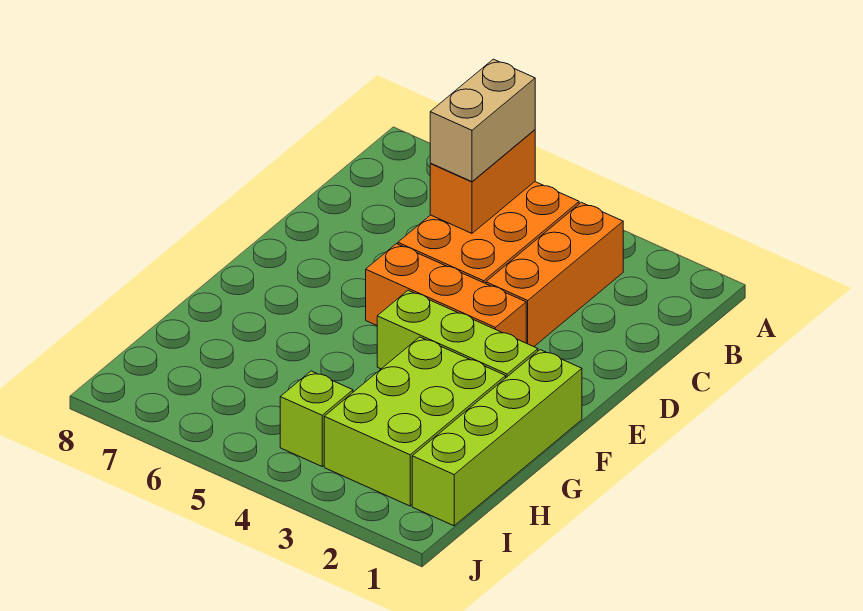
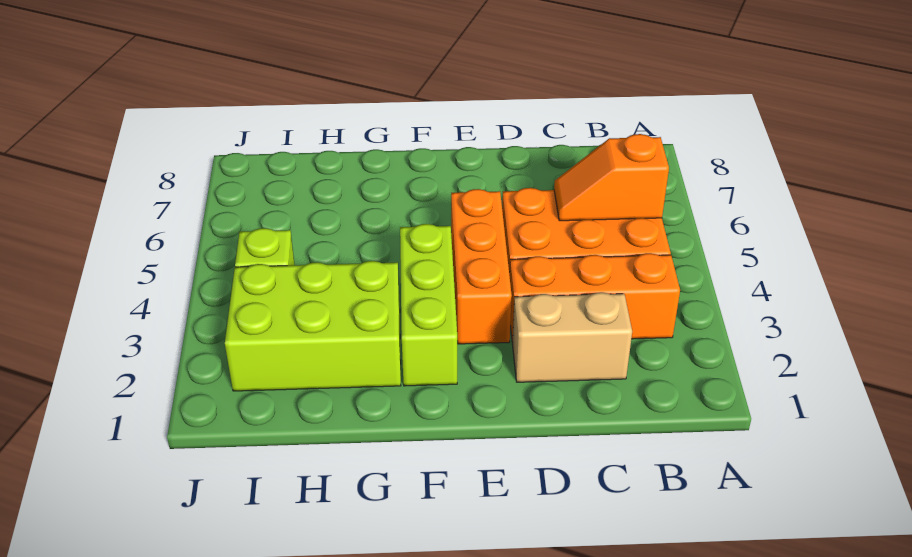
orange brick B5:C5 level 2 -> orange slope B5:C5 level 2 top B
tan brick B5:C5 level 3 -> tan brick C2:D2 level 1
lime brick F1:I1 level 1 -> none

